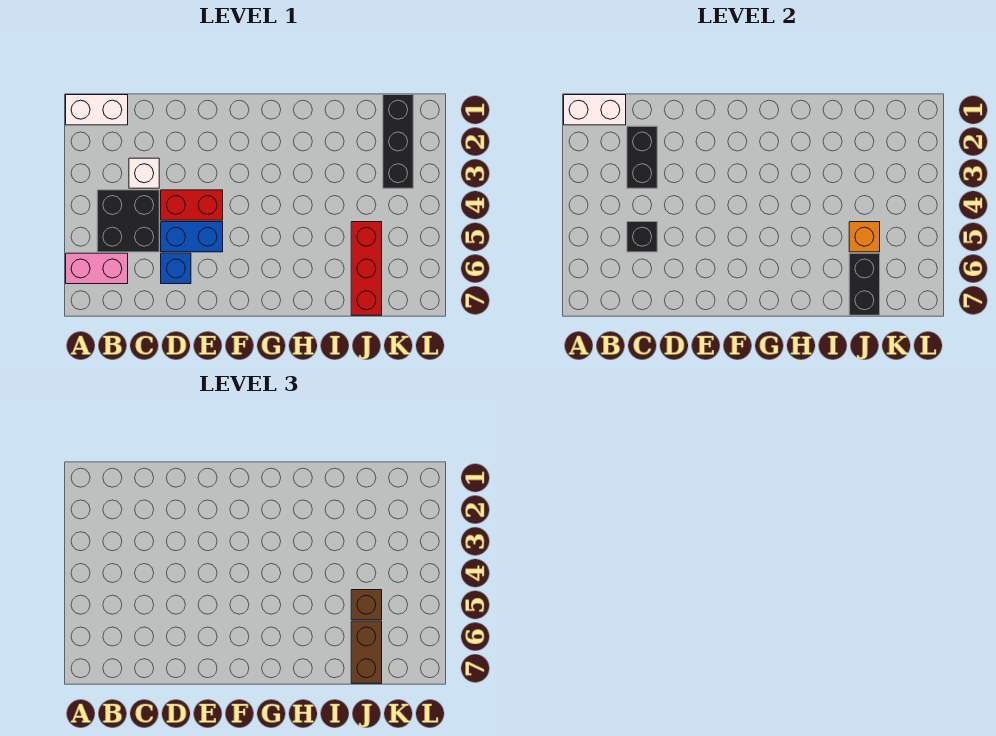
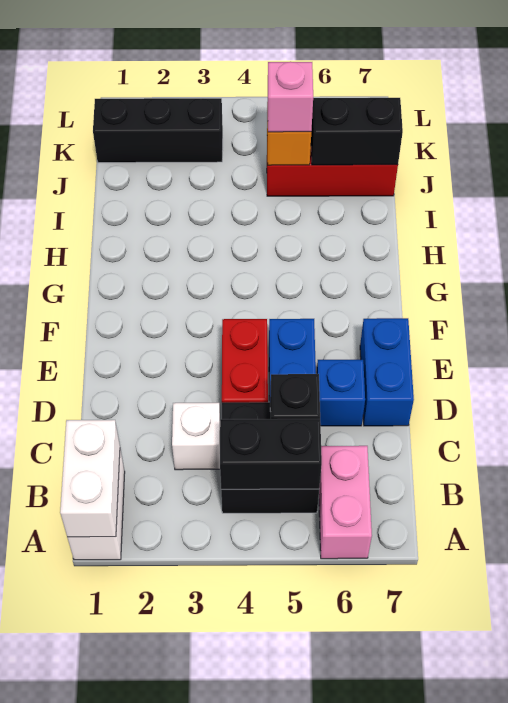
black brick C2:C3 level 2 -> black brick B4:B5 level 2
none -> blue brick D7:E7 level 1
brown brick J5 level 3 -> pink brick J5 level 3
brown brick J6:J7 level 3 -> none

